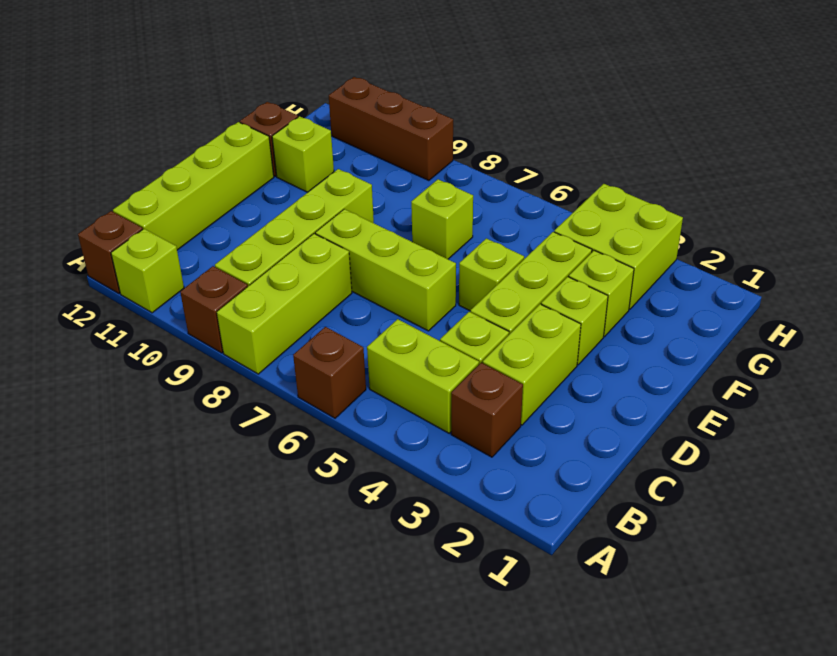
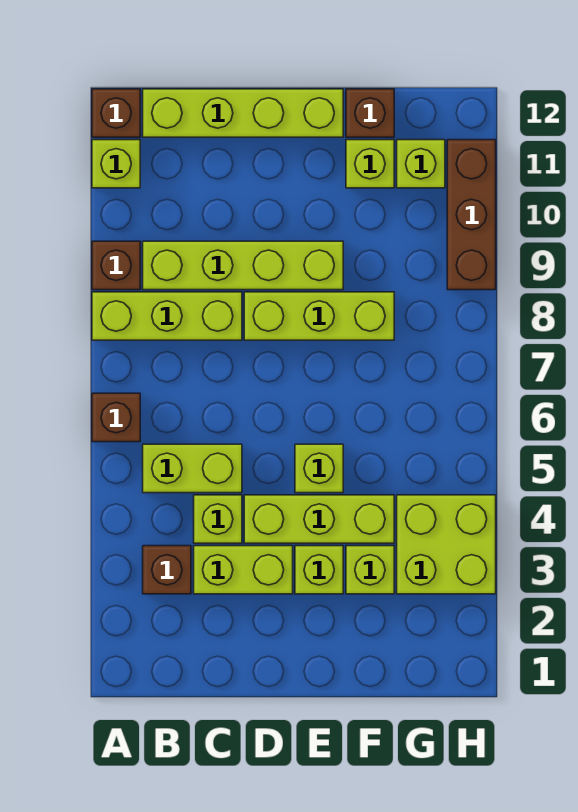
lime brick B4:B5 level 1 -> lime brick B5:C5 level 1
lime brick D6:D8 level 1 -> lime brick D8:F8 level 1
lime brick F7 level 1 -> lime brick G11 level 1

